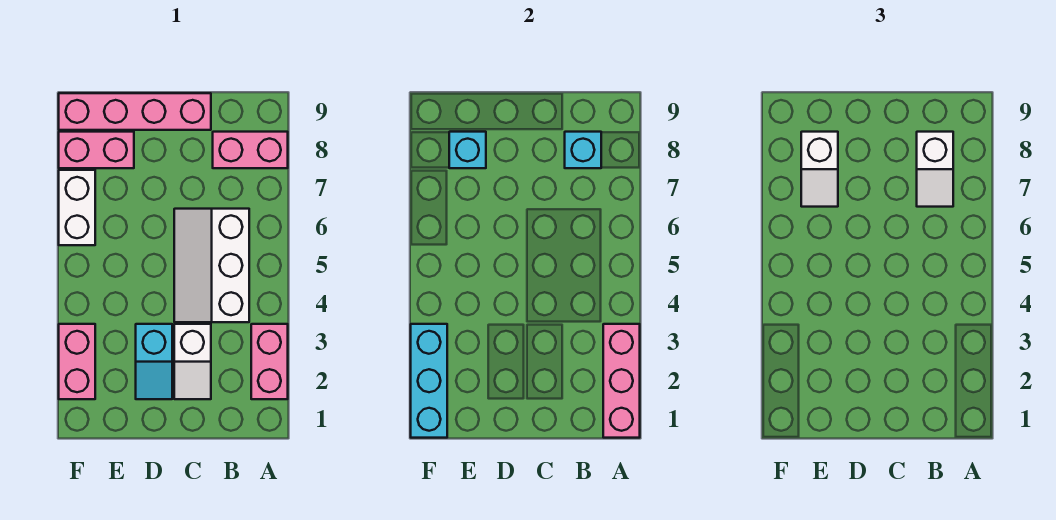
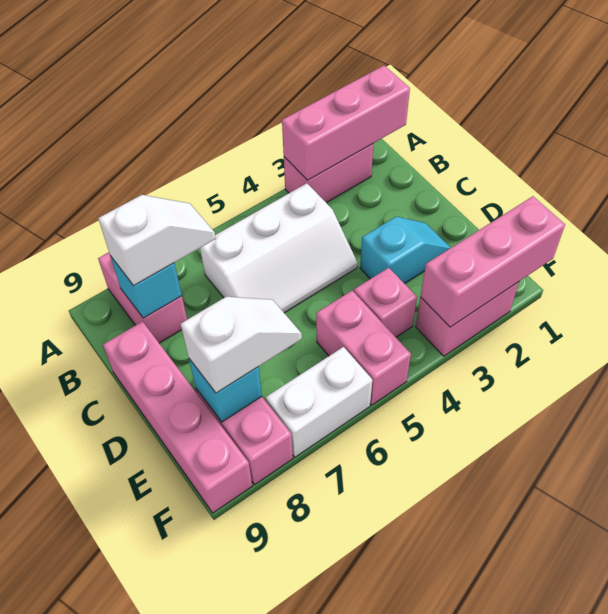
white slope C2:C3 level 1 top 3 -> none
none -> pink brick E4 level 1
none -> pink brick E5:F5 level 1
cyan brick F1:F3 level 2 -> pink brick F1:F3 level 2

